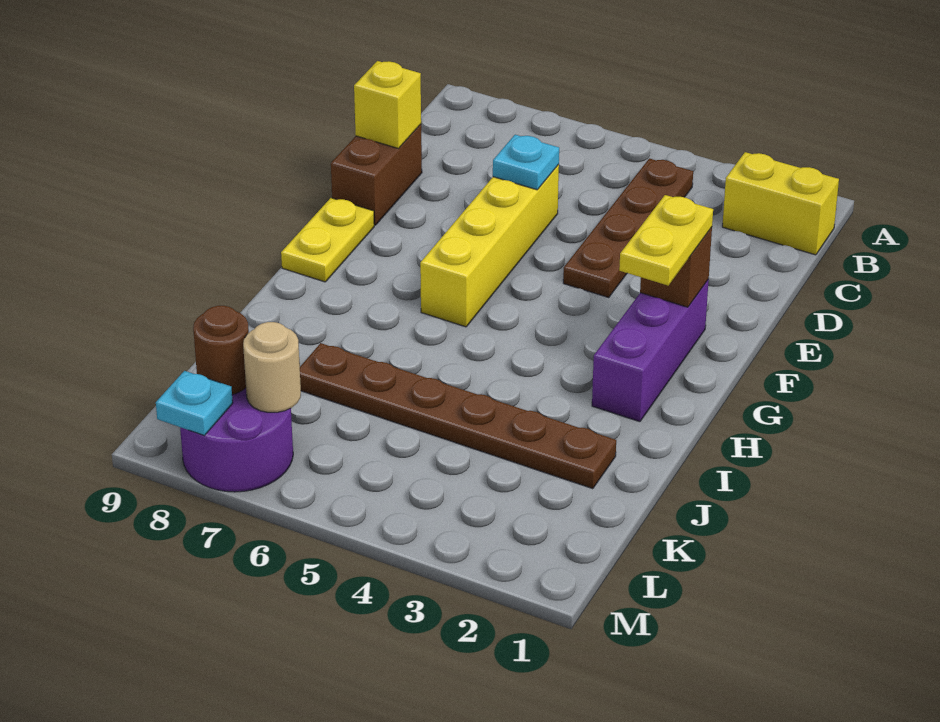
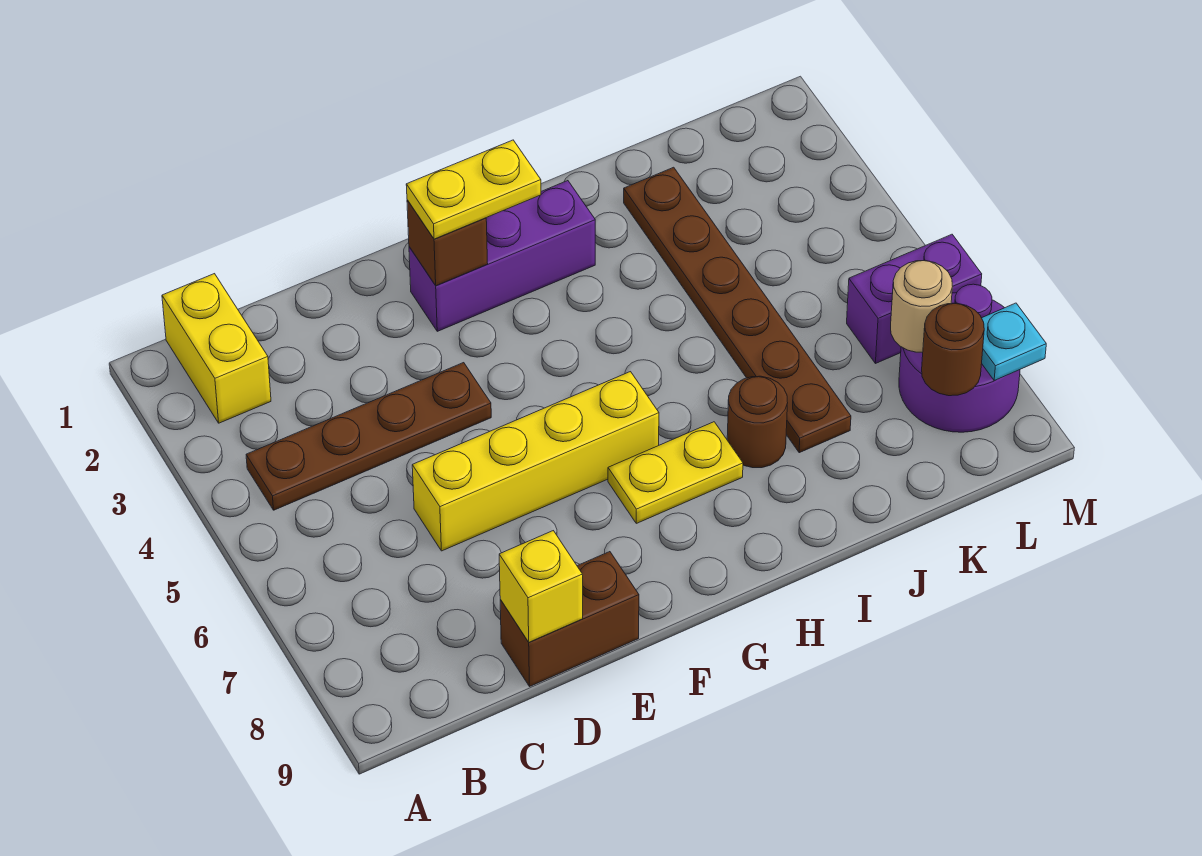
cyan plate D6 level 2 -> none
yellow plate F9:G9 level 1 -> yellow plate G7:H7 level 1
none -> brown round brick I7 level 1
none -> purple brick L6:M6 level 1

